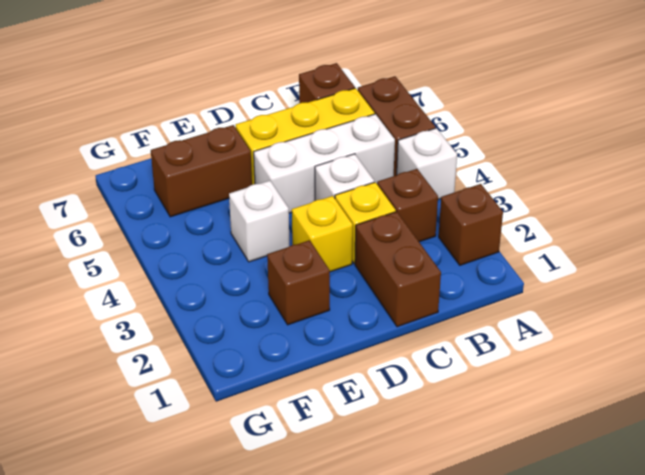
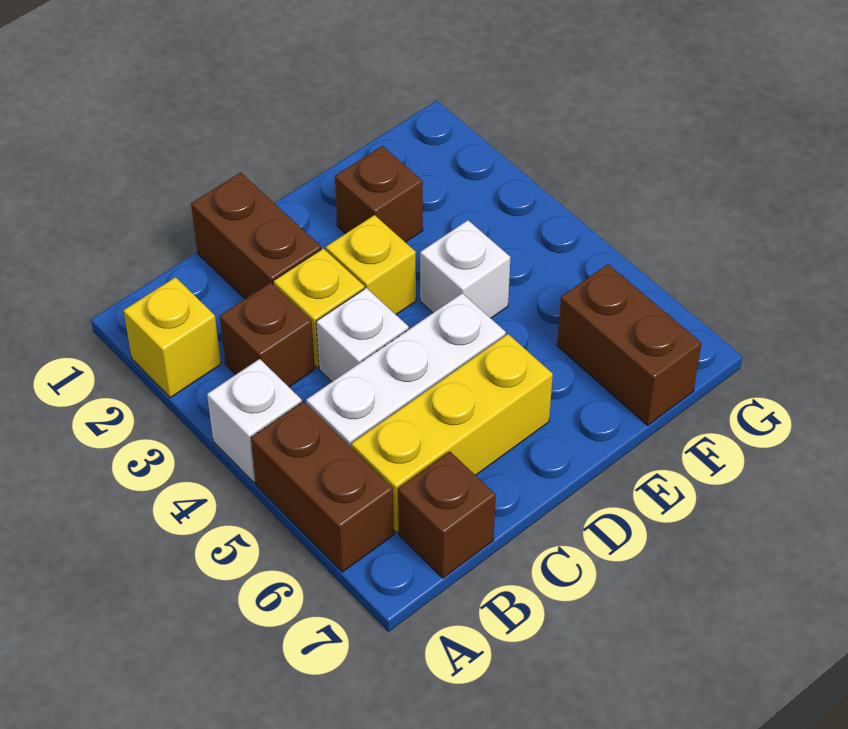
brown brick A2 level 1 -> yellow brick A2 level 1
brown brick E6:F6 level 1 -> brown brick F6:F7 level 1

